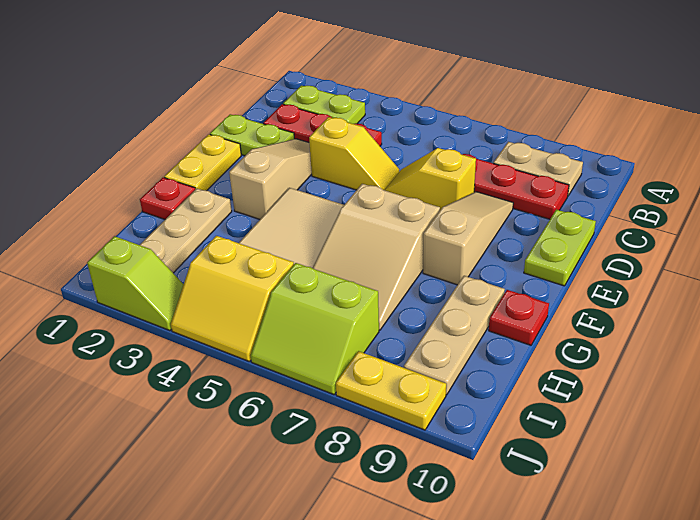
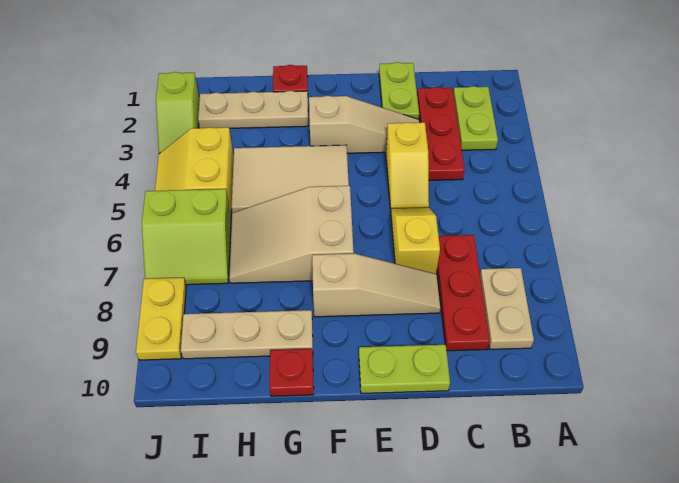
yellow plate E1:F1 level 1 -> none
lime slope I6:J7 level 1 top I -> lime slope I6:J7 level 1 top 6

